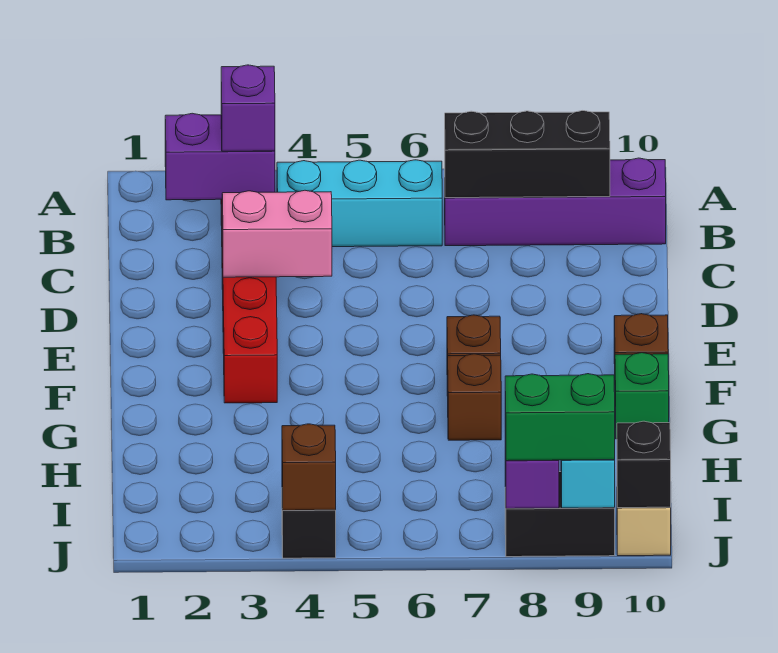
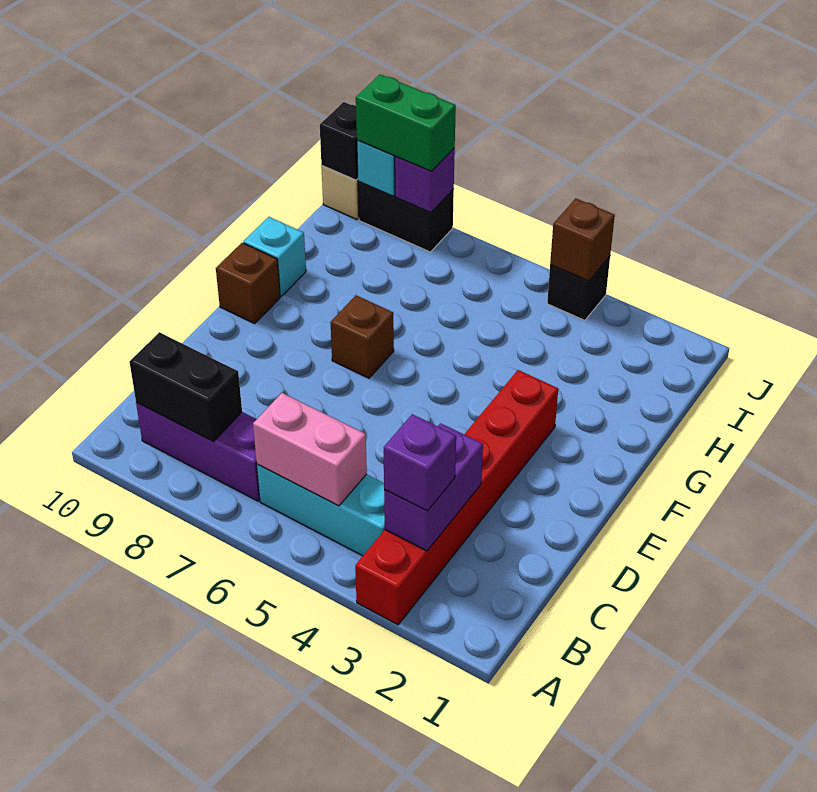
purple brick B2:B3 level 2 -> purple brick B3:C3 level 2
purple brick B7:B10 level 1 -> purple brick B7:B9 level 1
black brick B7:B9 level 2 -> black brick B8:B9 level 2
pink brick D3:D4 level 2 -> pink brick B5:B6 level 2
brown brick G7 level 1 -> none
green brick G10 level 1 -> cyan brick G10 level 1

